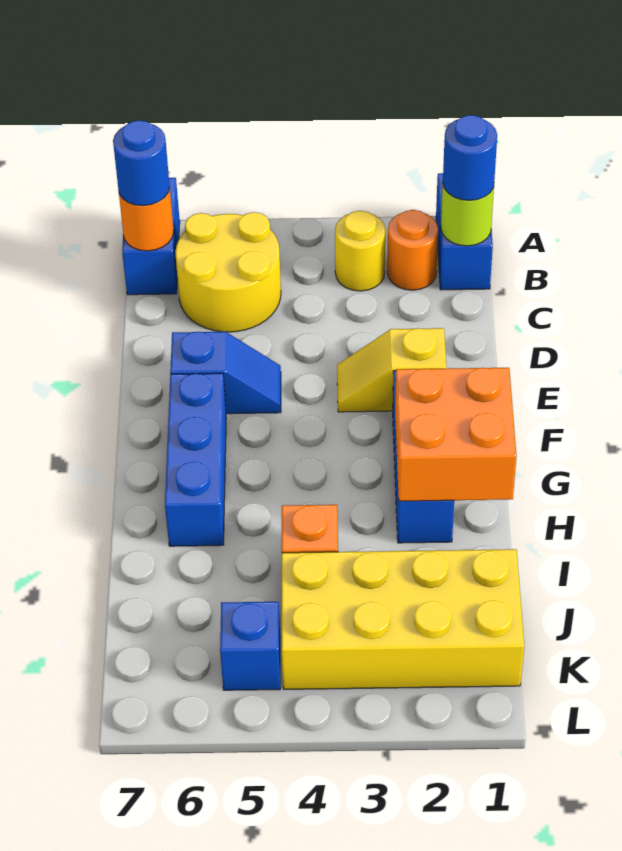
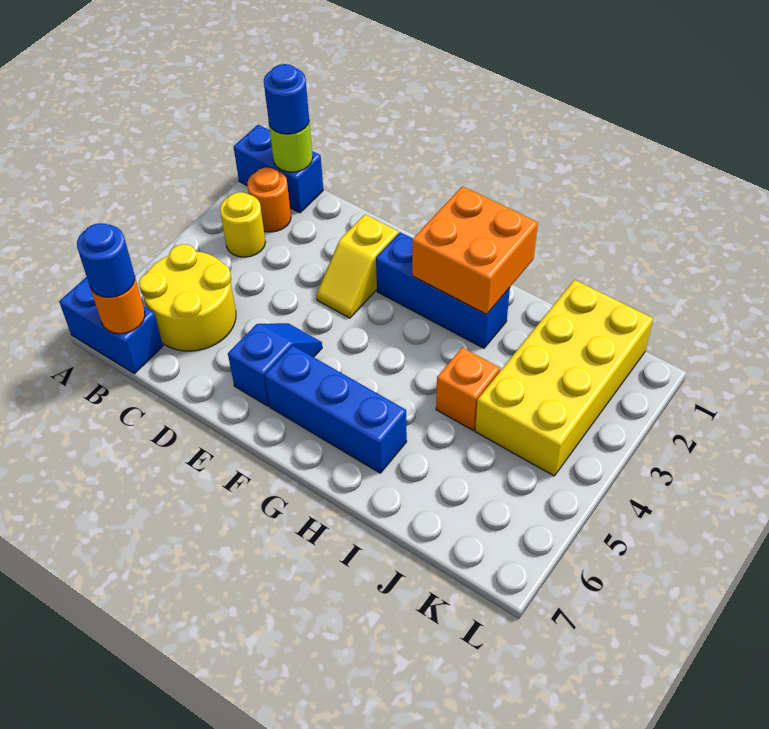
blue brick K5 level 1 -> none

